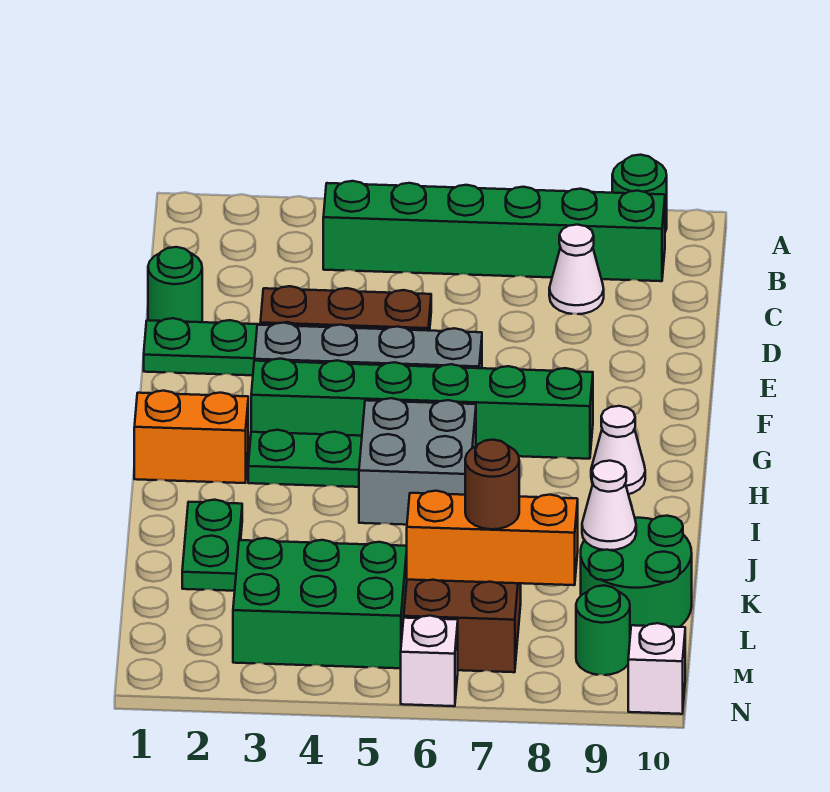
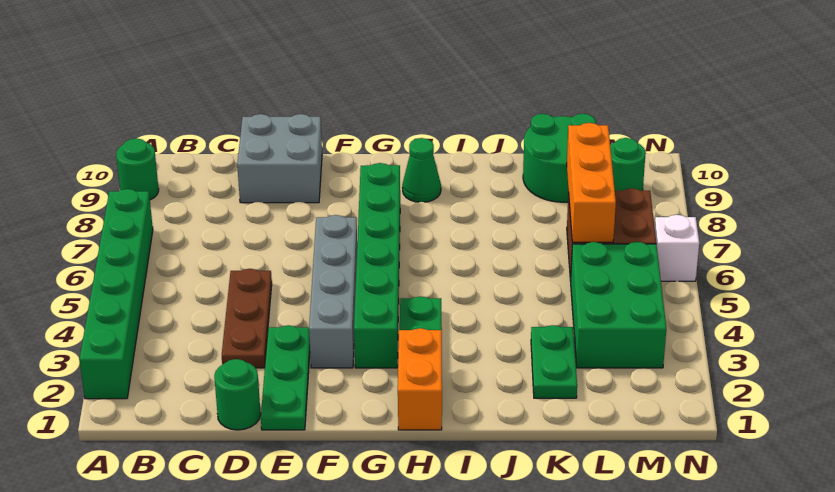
green brick B4:B9 level 1 -> green brick A2:A7 level 1
white cone C8 level 1 -> none
grey brick H5:I6 level 1 -> grey brick D9:E10 level 1
white cone H9 level 1 -> green cone H9 level 1
green plate J2:K2 level 1 -> green plate K2:K3 level 1
white cone K9 level 2 -> none
brown round brick L7 level 3 -> none
white brick N10 level 1 -> none

